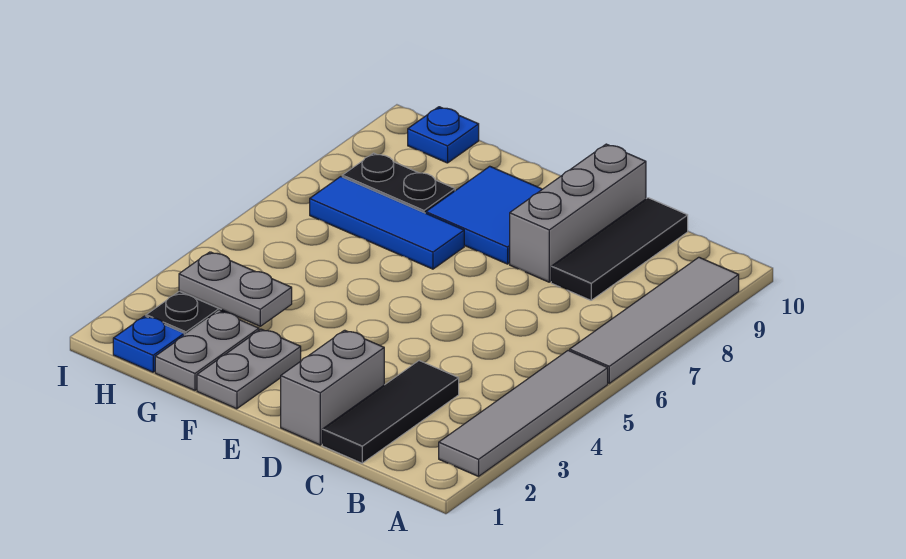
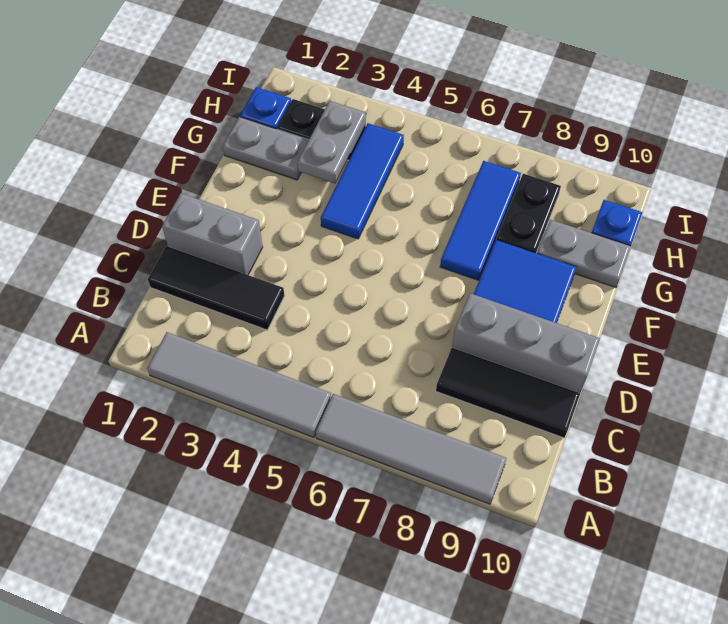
grey plate F1:F2 level 1 -> grey plate G9:G10 level 1
none -> blue tile F4:H4 level 1

